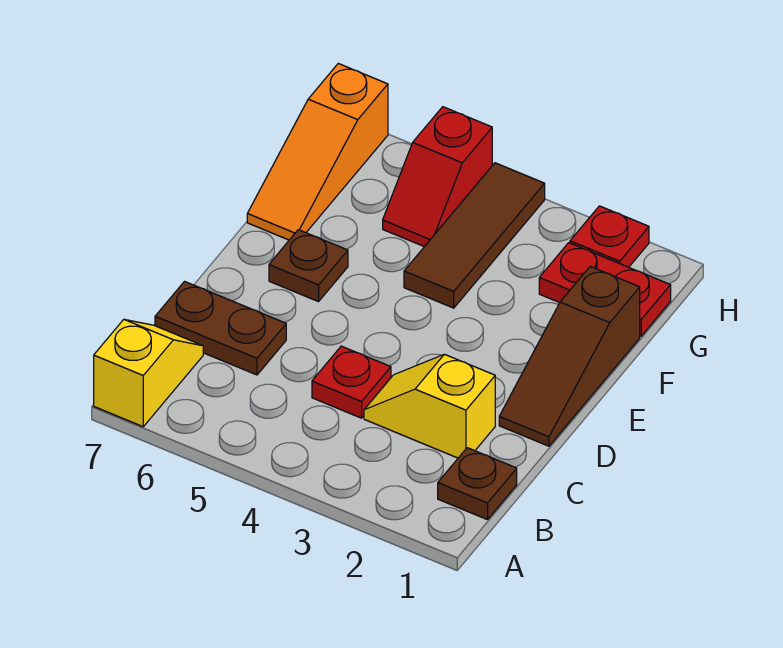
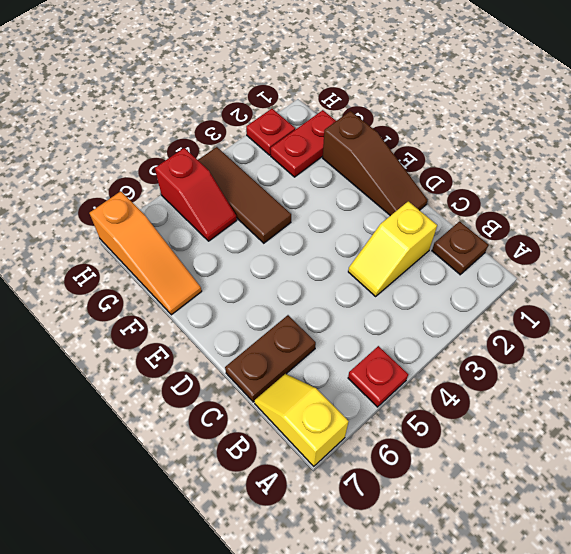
red plate C4 level 1 -> red plate A5 level 1
brown plate E6 level 1 -> none

